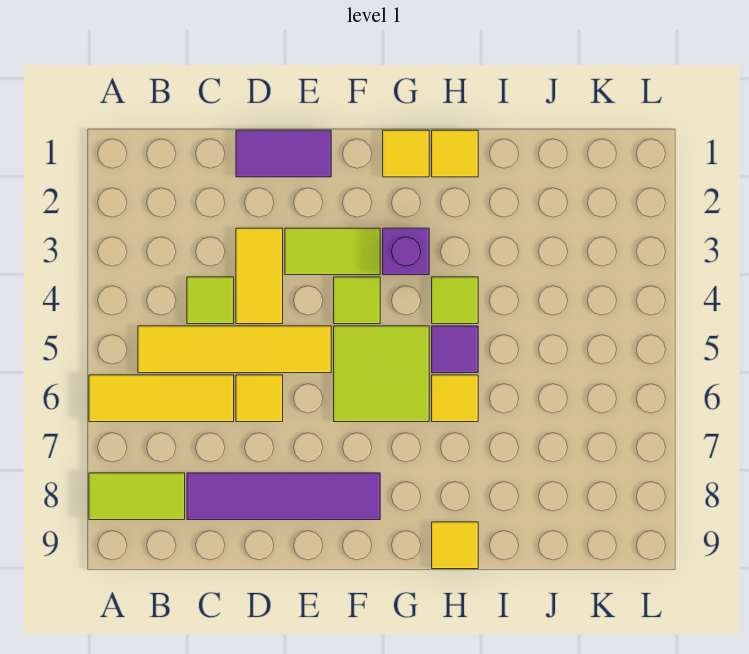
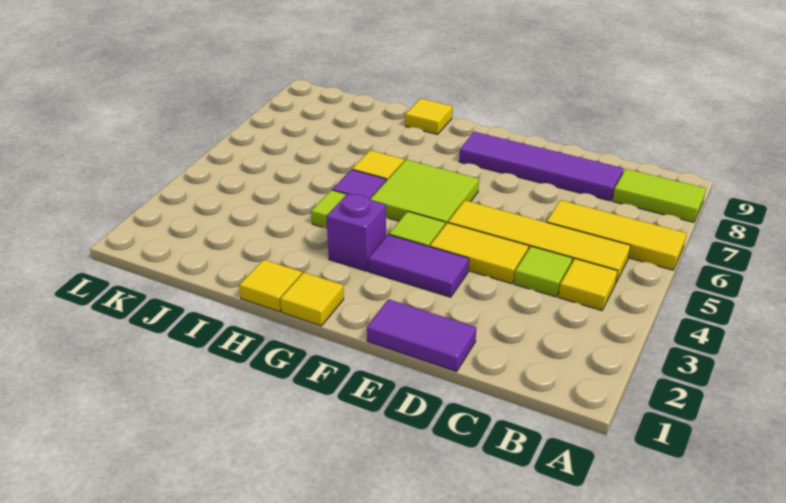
yellow tile D3:D4 level 1 -> yellow tile D4:E4 level 1
yellow tile D6 level 1 -> yellow tile B4 level 1
lime tile E3:F3 level 1 -> purple tile E3:F3 level 1

